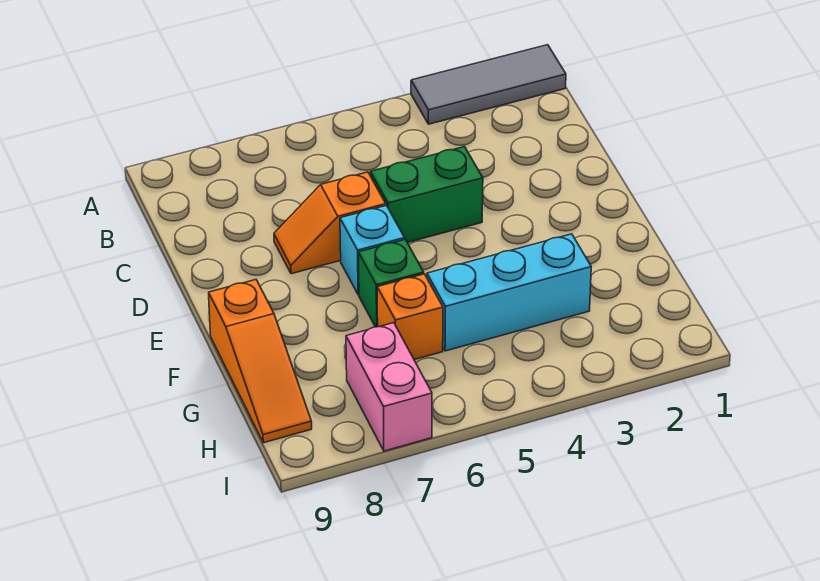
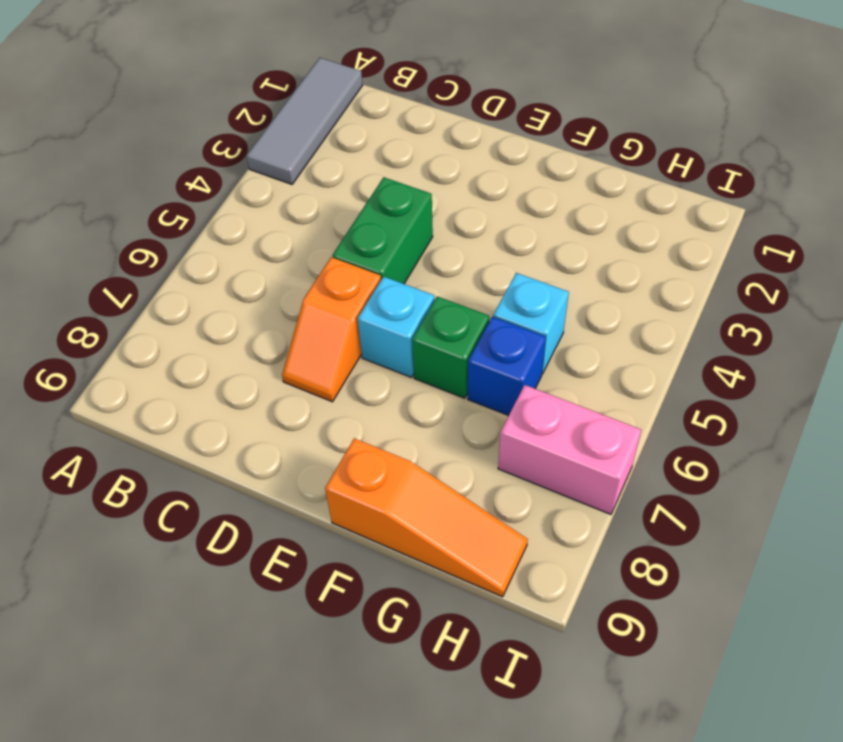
cyan brick G3:G5 level 1 -> cyan brick G5 level 1
orange brick G6 level 1 -> blue brick G6 level 1

